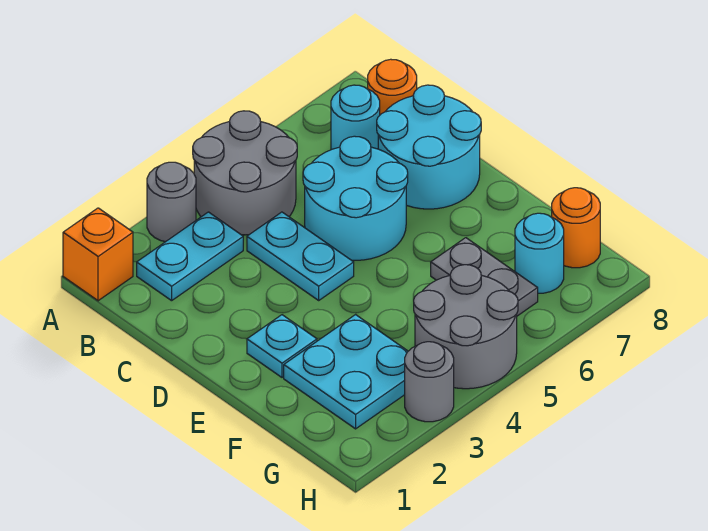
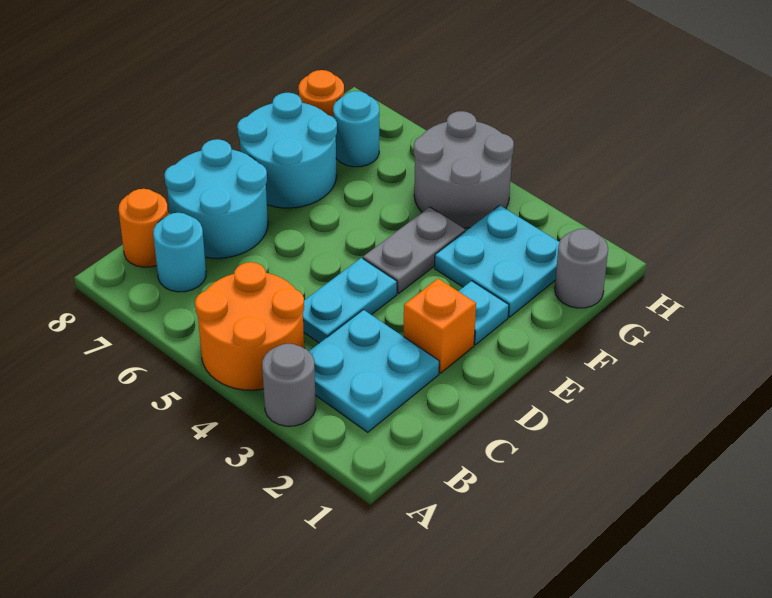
orange brick A1 level 1 -> orange brick D2 level 1
grey round brick A4:B5 level 1 -> orange round brick A4:B5 level 1
cyan plate B2:B3 level 1 -> cyan plate B2:C3 level 1
cyan round brick C5:D6 level 1 -> cyan round brick E7:F8 level 1
grey plate F6:G6 level 1 -> grey plate E4:F4 level 1
grey round brick H3 level 1 -> grey round brick G1 level 1

